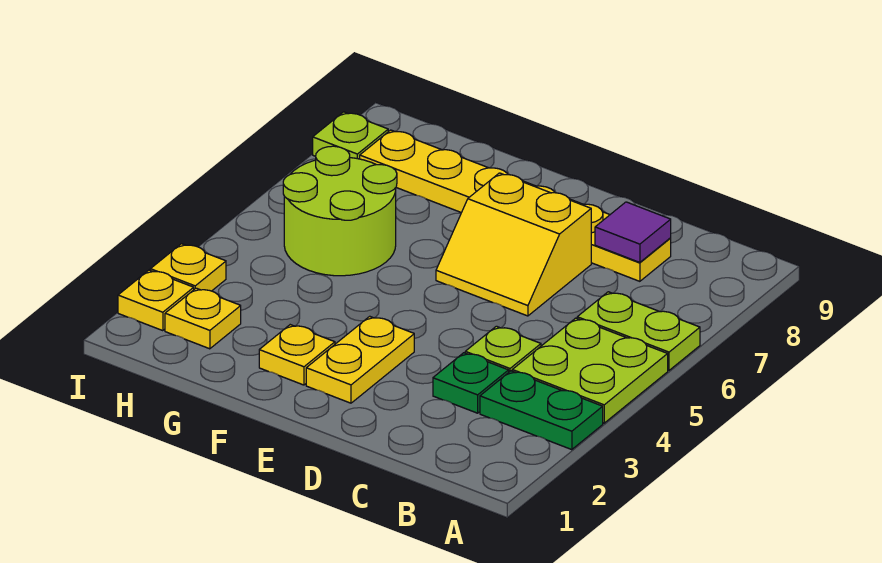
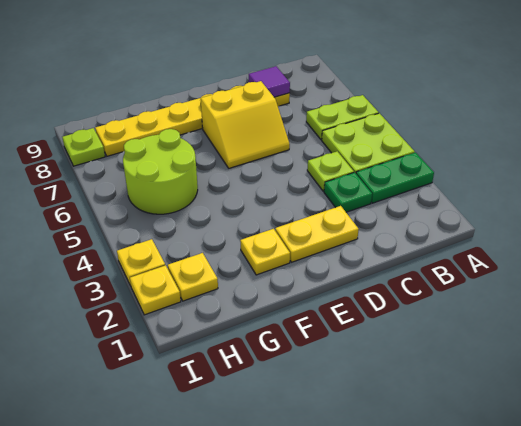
yellow plate E2:E3 level 1 -> yellow plate D2:E2 level 1

